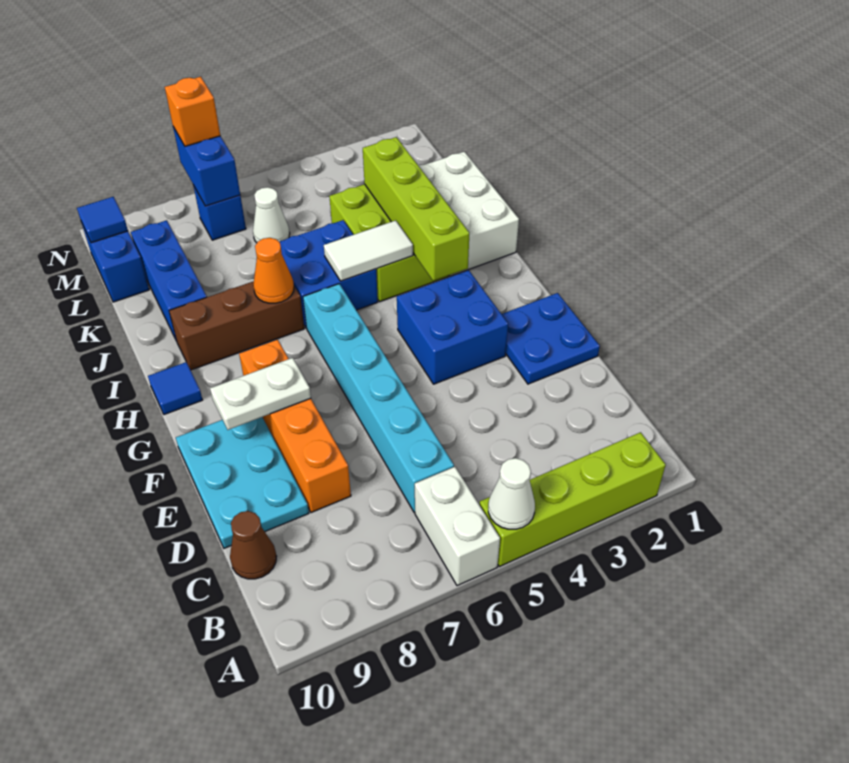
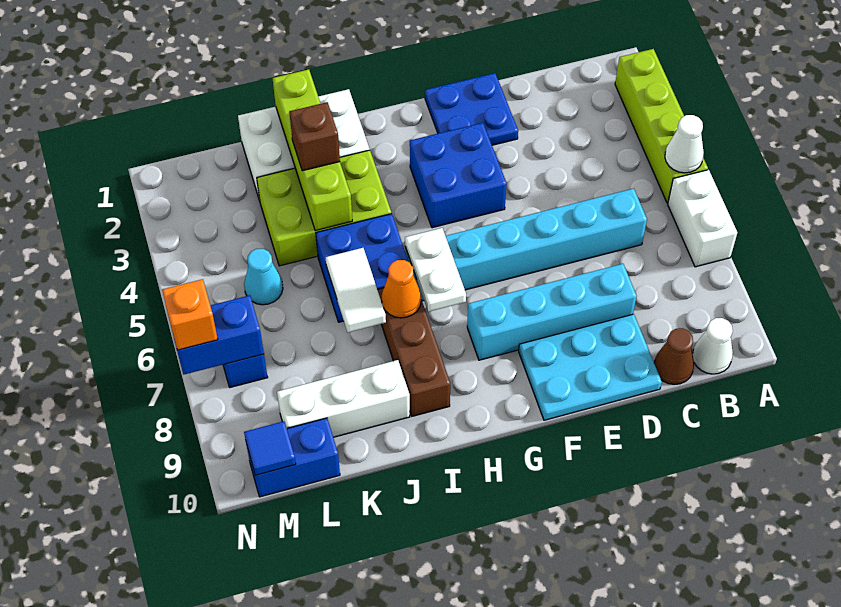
white brick A6:B6 level 1 -> white brick A6:A7 level 1
orange brick D8:G8 level 1 -> cyan brick D8:G8 level 1
white plate F8:F9 level 2 -> white plate H6:H7 level 2
lime brick H3:K3 level 2 -> lime brick J1:J4 level 2
blue tile H10 level 1 -> none
white tile I4:I5 level 2 -> white tile J6:J7 level 2
none -> brown brick J3 level 3
blue brick J9:L9 level 1 -> white brick J9:L9 level 1
none -> cyan cone L5 level 1
white cone L6 level 1 -> white cone B10 level 1

